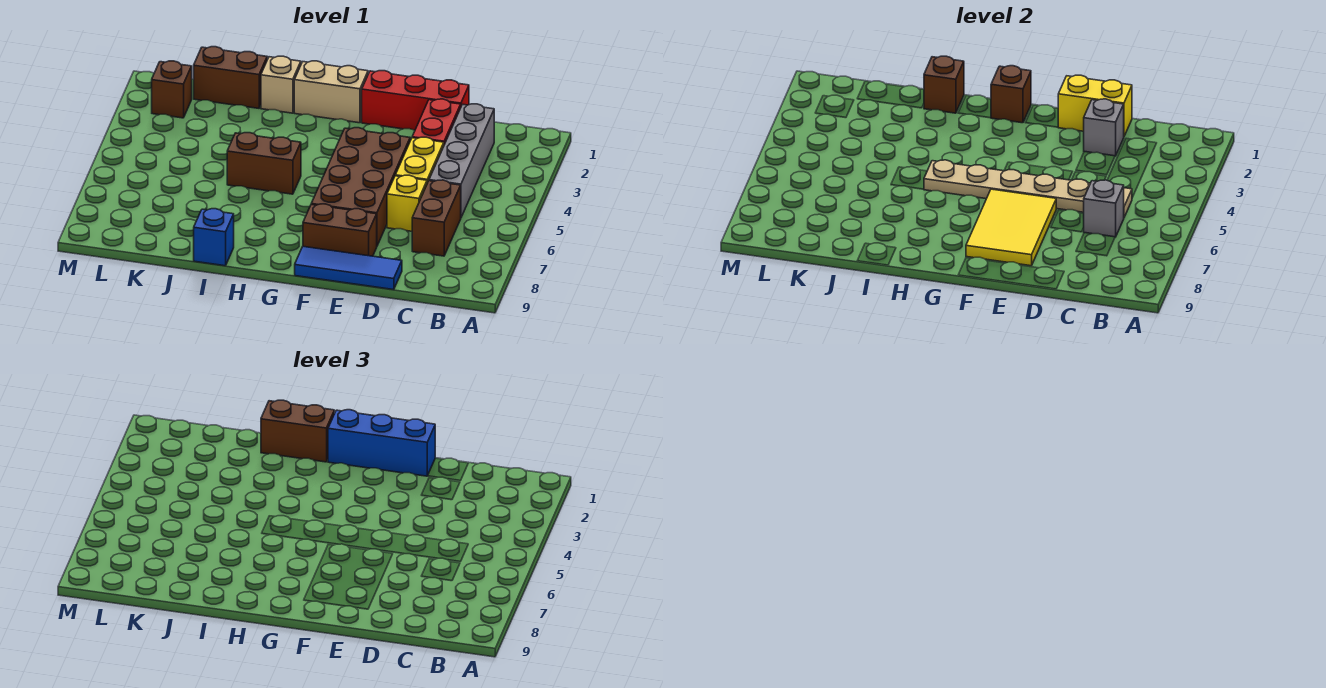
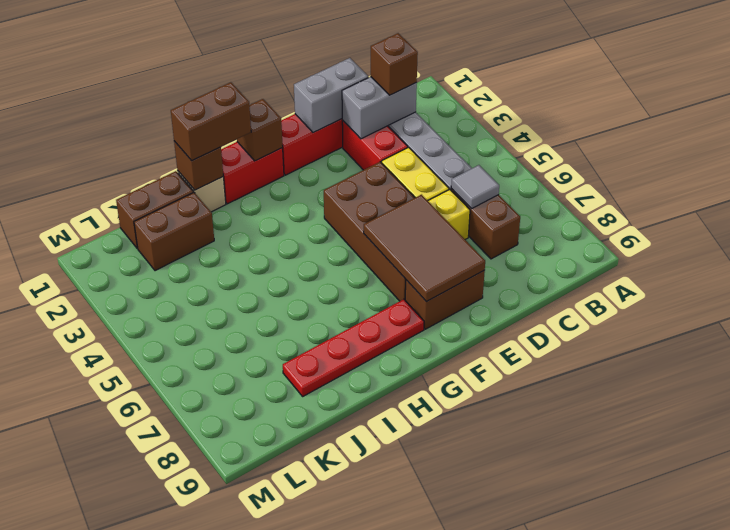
tan plate C5:H5 level 2 -> none
grey brick C6 level 2 -> grey tile C6 level 2
yellow brick D1:E1 level 2 -> grey brick D1:E1 level 2
grey brick D2 level 2 -> grey brick C2:D2 level 2
blue tile D9:F9 level 1 -> none
blue brick E1:G1 level 3 -> none
yellow tile E6:F8 level 2 -> brown tile E6:F8 level 2
tan brick G1:H1 level 1 -> red brick G1:H1 level 1
none -> red plate G8:J8 level 1
brown brick H5:I5 level 1 -> brown brick J2:K2 level 1
blue brick I9 level 1 -> none
brown brick L2 level 1 -> brown brick C2 level 3

